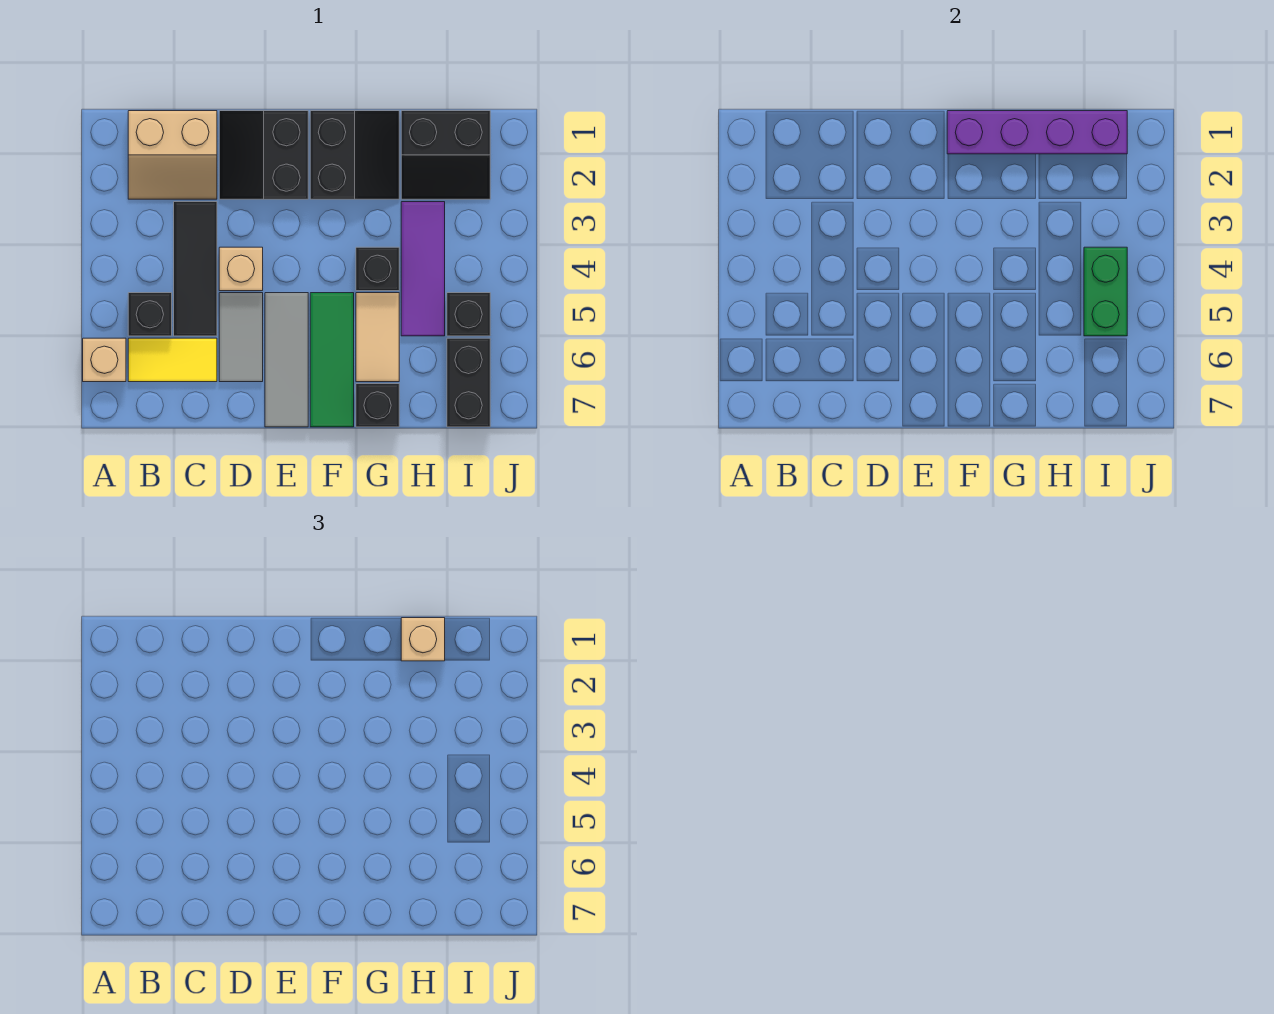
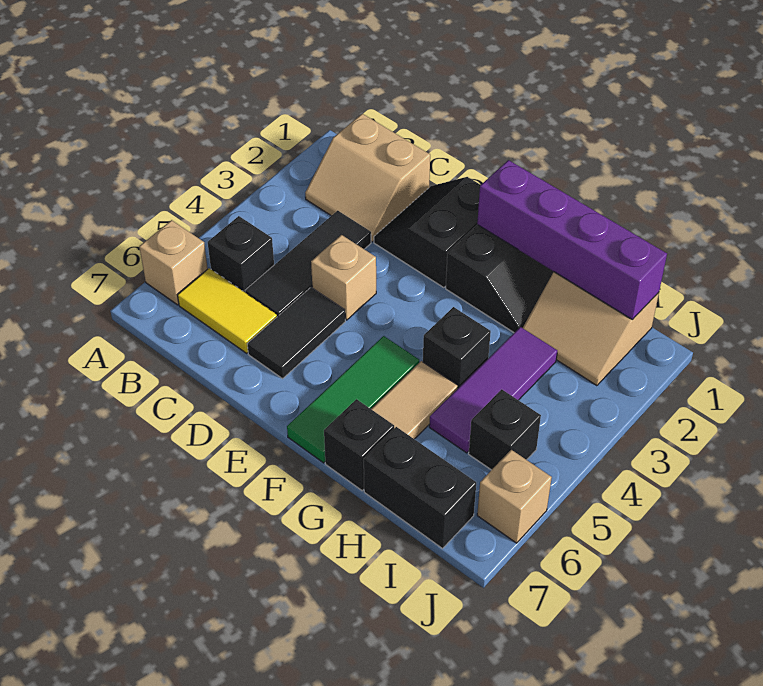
grey tile D5:D6 level 1 -> black tile D5:D6 level 1
grey tile E5:E7 level 1 -> none
black slope H1:I2 level 1 top 1 -> tan slope H1:I2 level 1 top 1
tan brick H1 level 3 -> tan brick J6 level 1
green brick I4:I5 level 2 -> none
black brick I6:I7 level 1 -> black brick H7:I7 level 1

